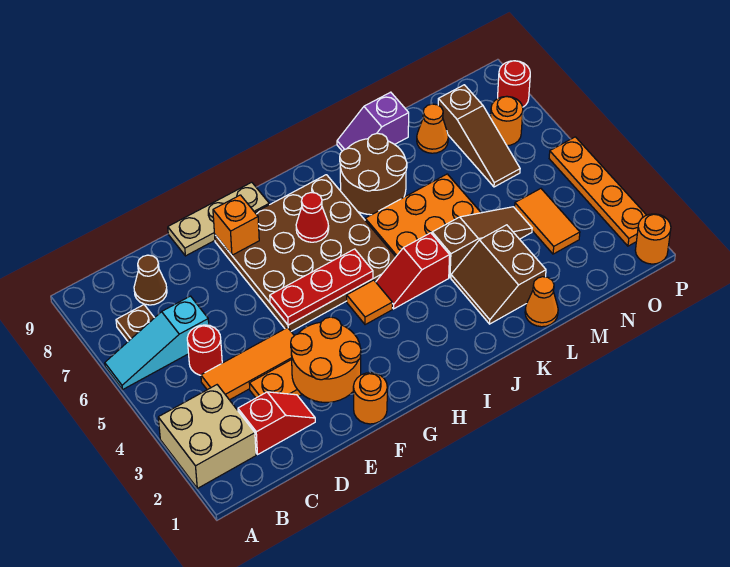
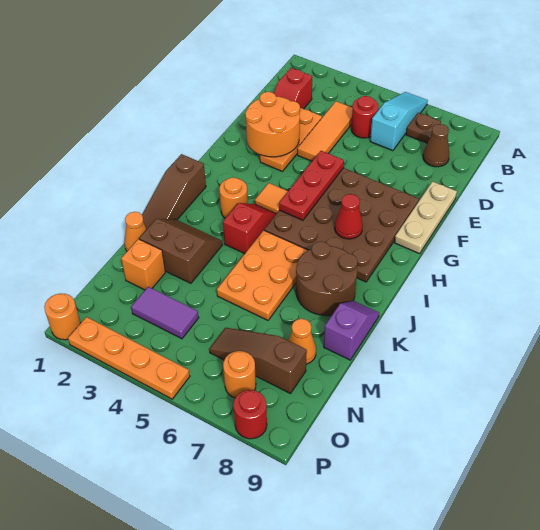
tan brick A2:B3 level 1 -> none
orange round brick F1 level 1 -> orange round brick I3 level 1
orange brick F8 level 2 -> orange brick M2 level 1
brown slope K4:M4 level 1 top K -> brown slope I1:K1 level 1 top I
orange tile N3:N4 level 1 -> purple tile N3:N4 level 1

